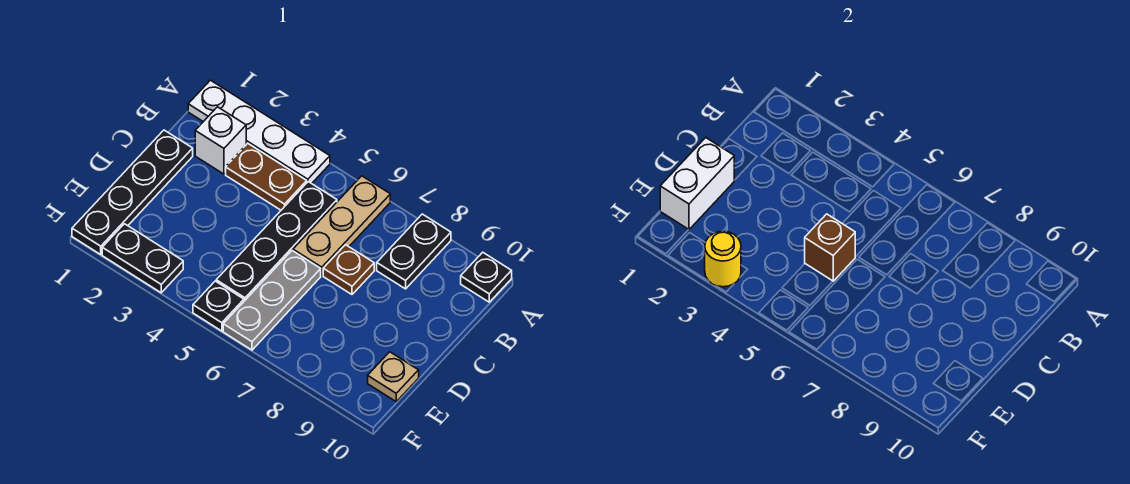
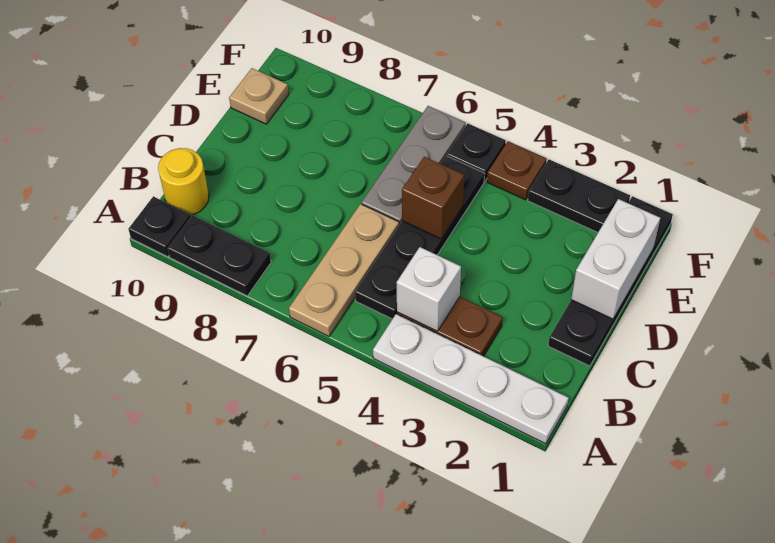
black plate A8:B8 level 1 -> black plate A8:A9 level 1
white brick B2 level 1 -> white brick B4 level 2
brown plate C7 level 1 -> brown plate F4 level 1
yellow round brick F3 level 2 -> yellow round brick B10 level 1

